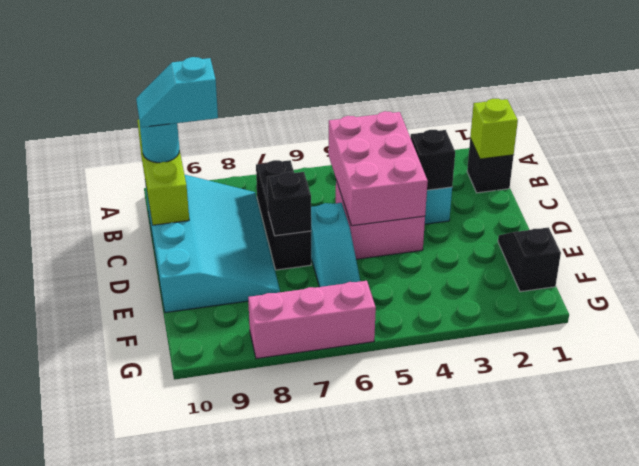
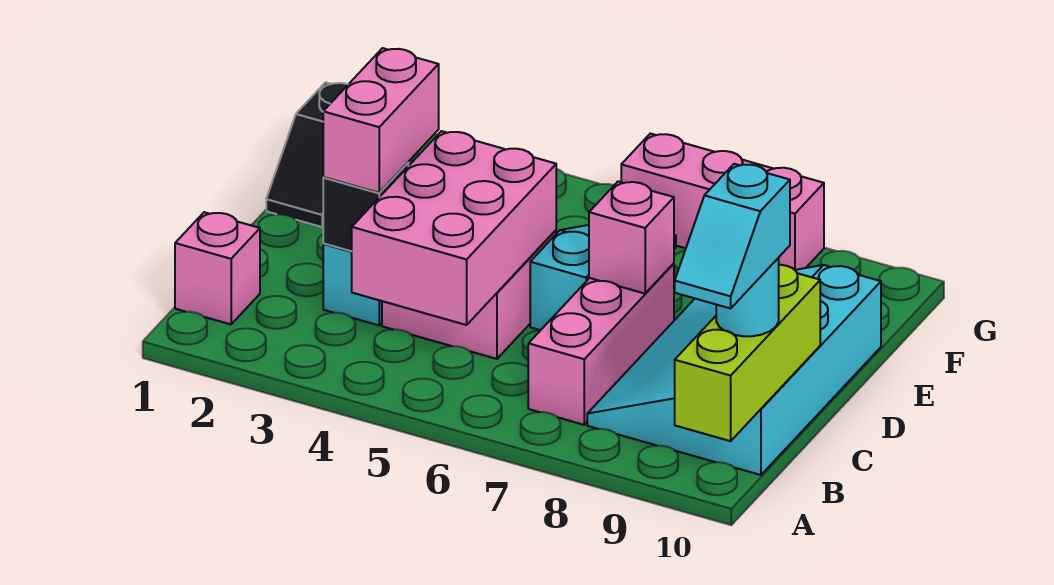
black brick B1 level 1 -> pink brick B1 level 1
lime brick B1 level 2 -> none
black brick B7:D7 level 1 -> pink brick B7:D7 level 1
cyan slope B9:B10 level 4 top 9 -> cyan slope A10:B10 level 4 top B
none -> pink brick C3:D3 level 3
black brick D7 level 2 -> pink brick D7 level 2

